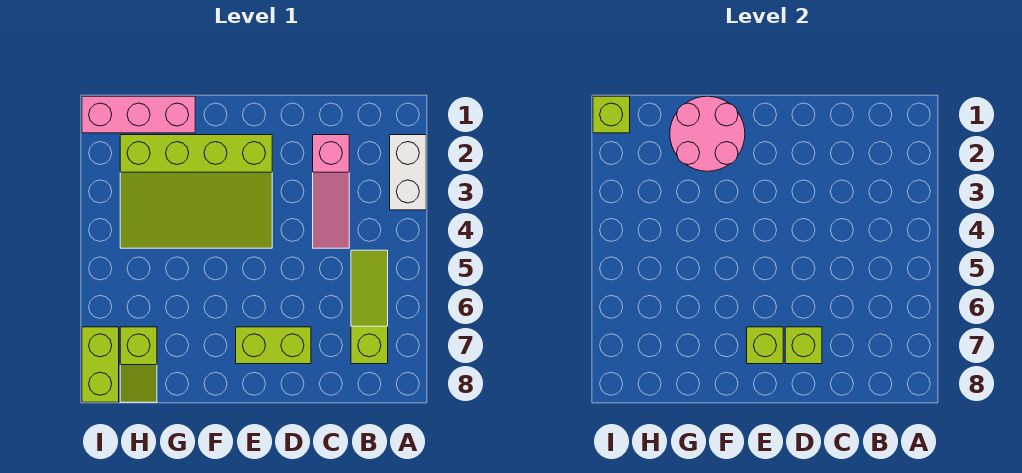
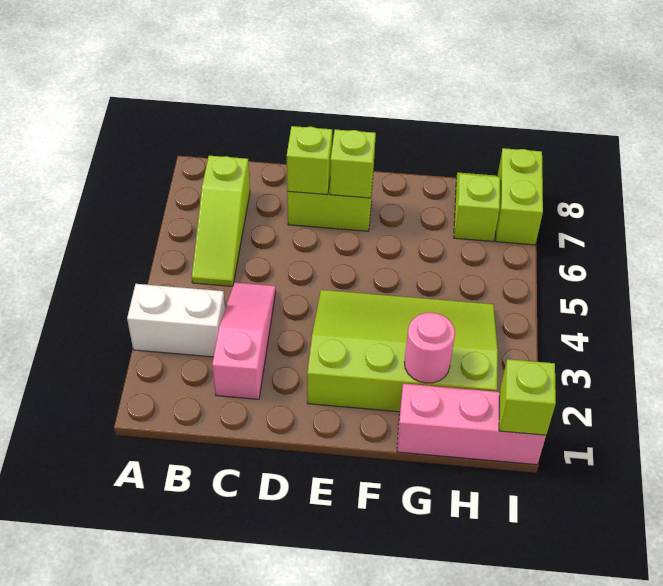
white brick A2:A3 level 1 -> white brick A3:B3 level 1
pink round brick F1:G2 level 2 -> pink round brick G2 level 2

